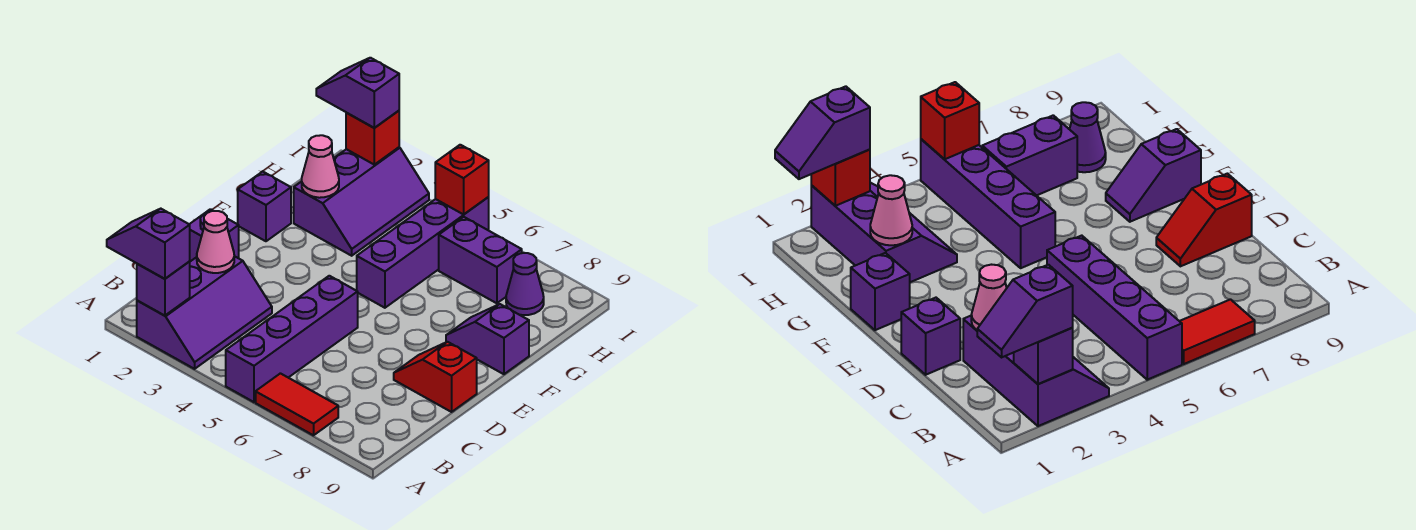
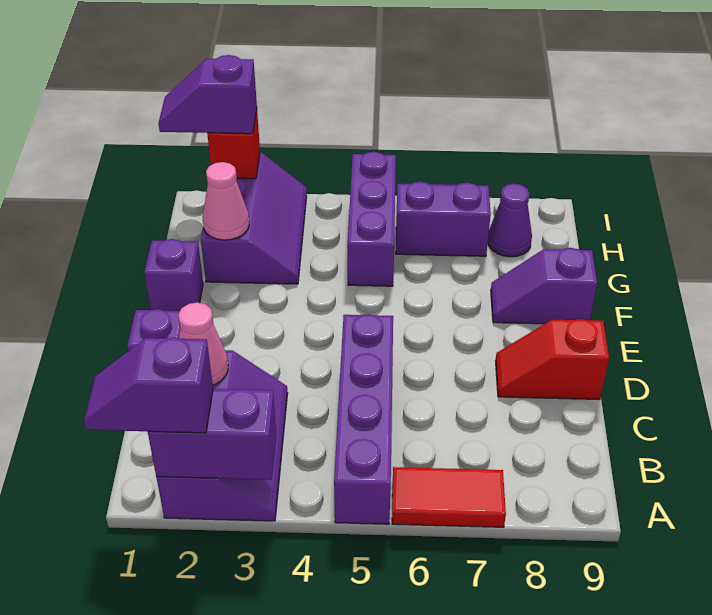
purple brick A2 level 2 -> purple brick A2:A3 level 2
purple brick F5:I5 level 1 -> purple brick G5:I5 level 1
red brick I5 level 2 -> none

